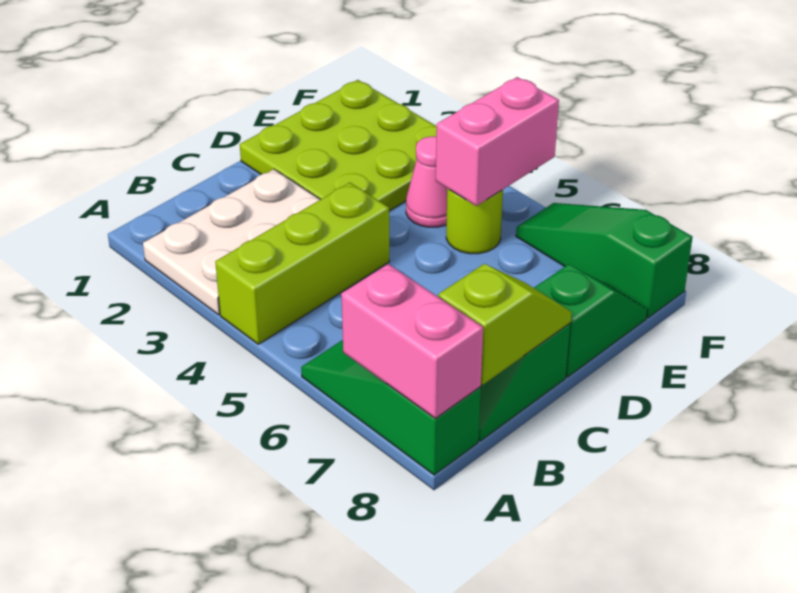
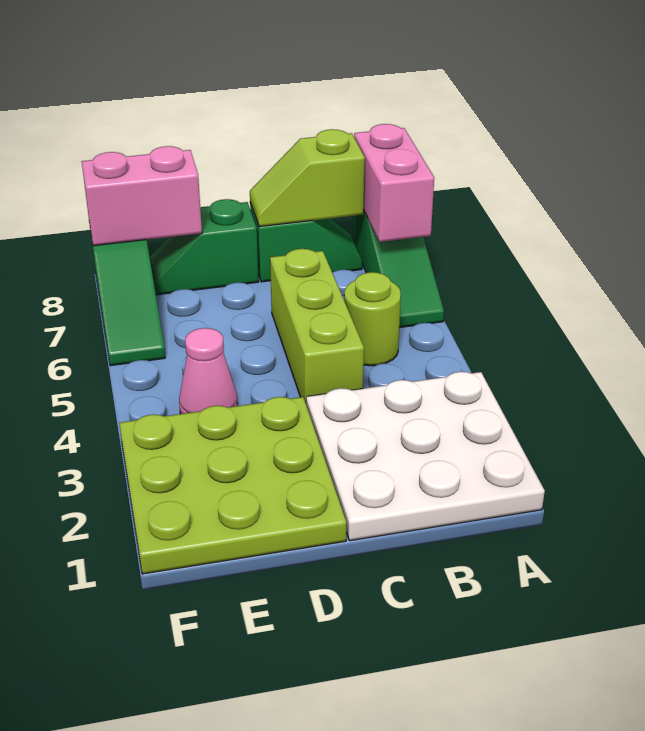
white plate A2:C3 level 1 -> white plate A1:C3 level 1
lime brick A4:C4 level 1 -> lime brick C4:C6 level 1
lime round brick E5 level 1 -> lime round brick B5 level 1
pink brick E5:F5 level 2 -> pink brick E8:F8 level 2

